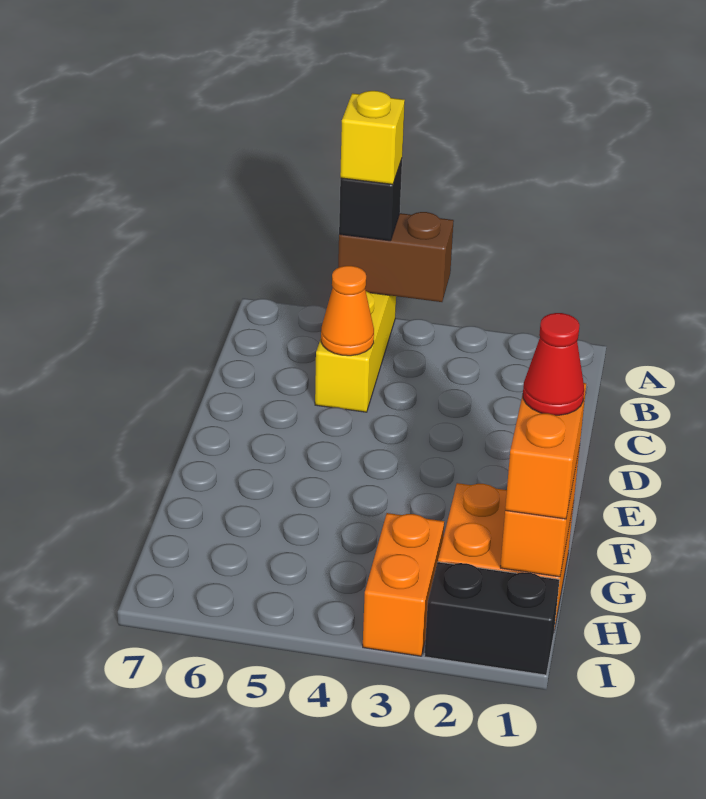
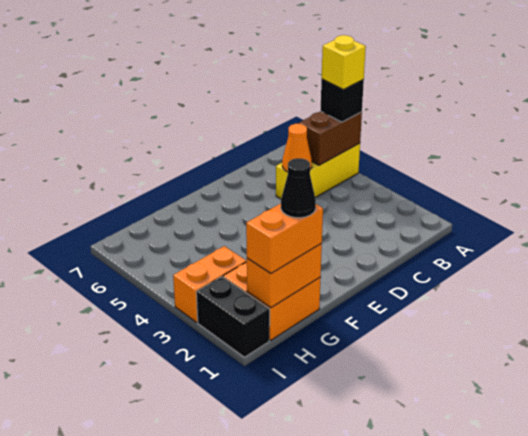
brown brick A4:A5 level 2 -> brown brick A5:B5 level 2
red cone G1 level 4 -> black cone G1 level 4

